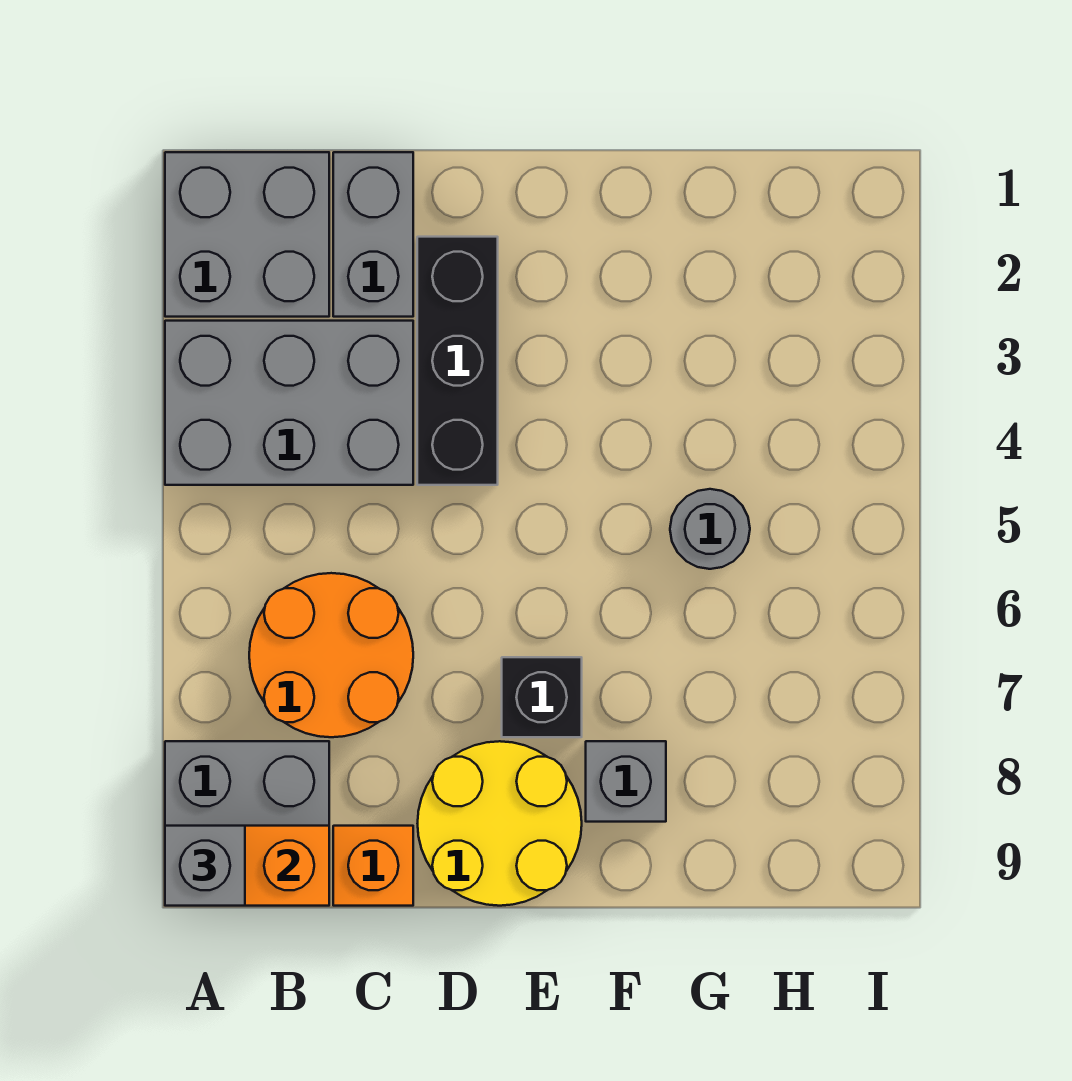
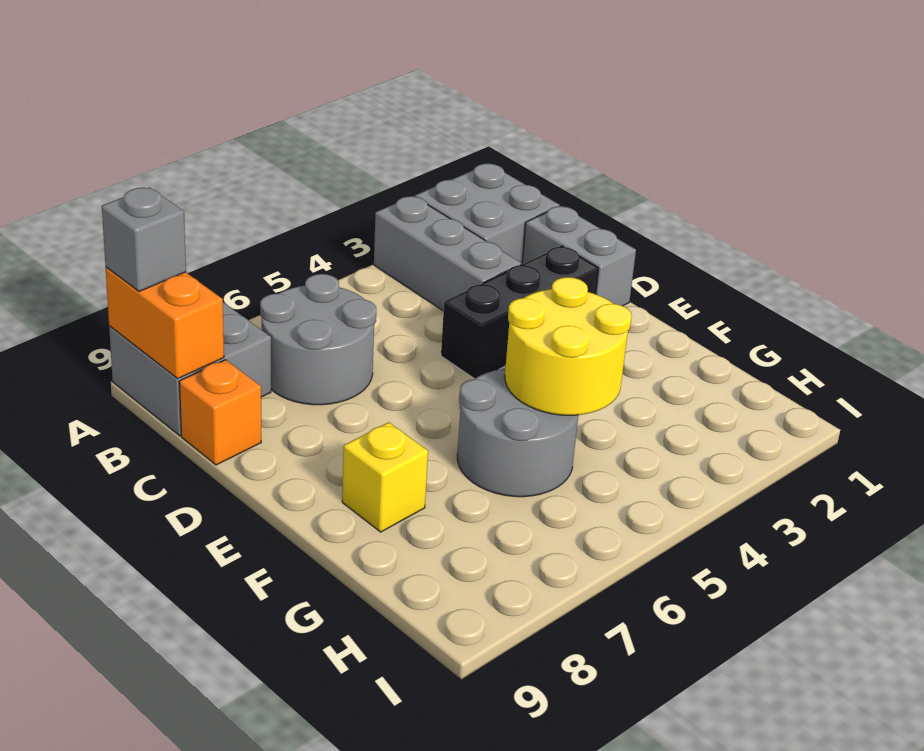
grey brick A3:C4 level 1 -> grey brick A3:C3 level 1
orange round brick B6:C7 level 1 -> grey round brick B6:C7 level 1
grey brick C1:C2 level 1 -> grey brick C1:D1 level 1
yellow round brick D8:E9 level 1 -> yellow round brick F4:G5 level 2
black brick E7 level 1 -> none
grey brick F8 level 1 -> yellow brick F8 level 1
grey round brick G5 level 1 -> grey round brick F5:G6 level 1

